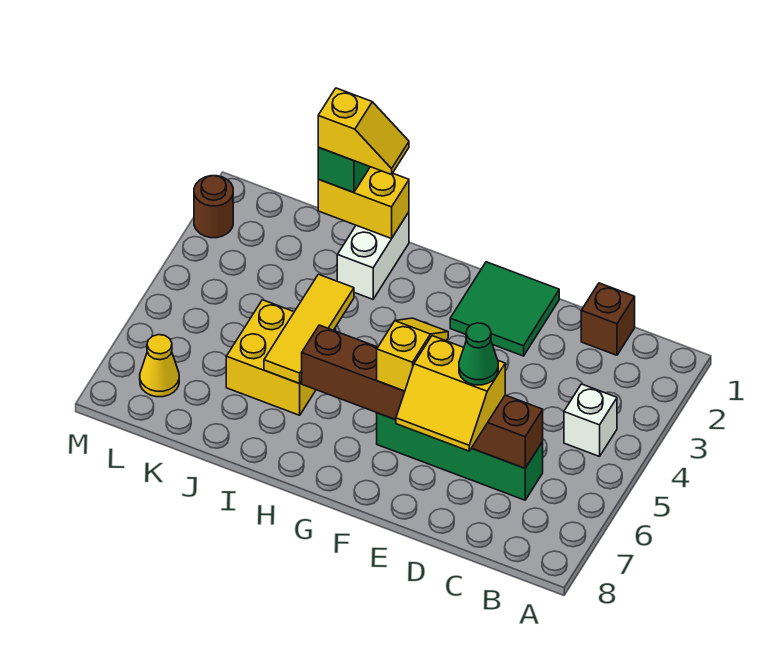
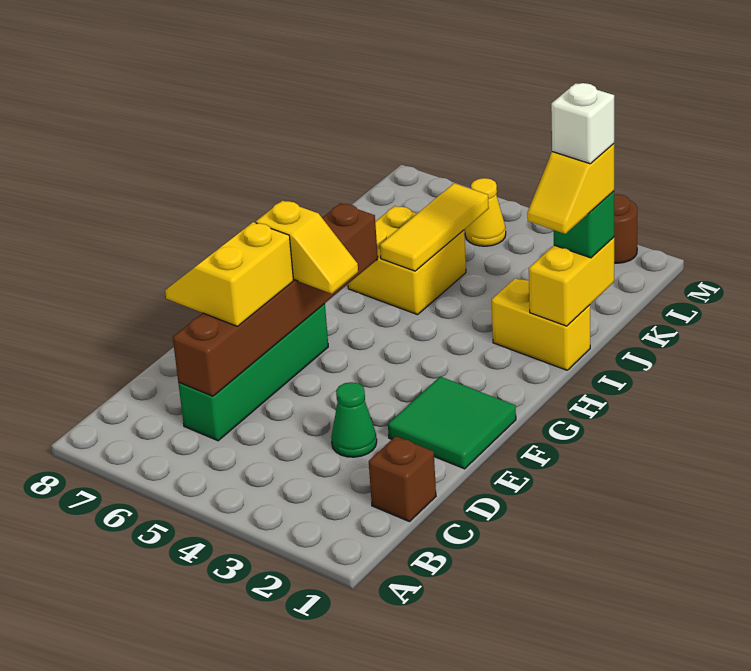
white brick B4 level 1 -> white brick J1 level 5
green cone D6 level 4 -> green cone D3 level 1
white brick I1:I2 level 1 -> yellow brick I1:I2 level 1
yellow tile I4:I6 level 2 -> yellow tile I5:K5 level 2
yellow cone L7 level 1 -> yellow cone L5 level 1

